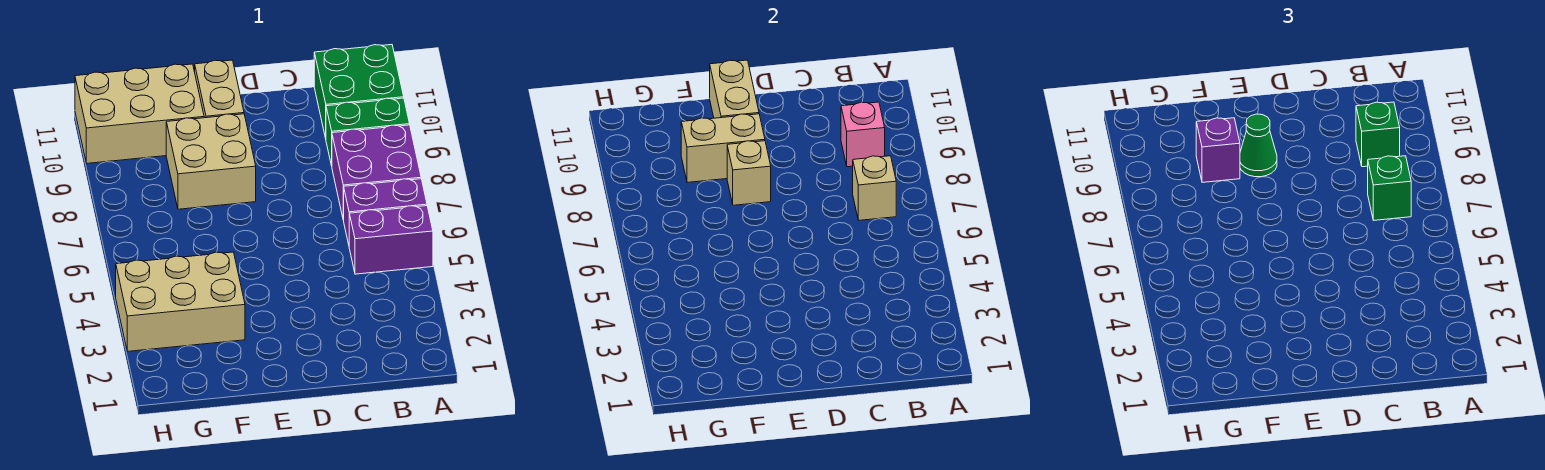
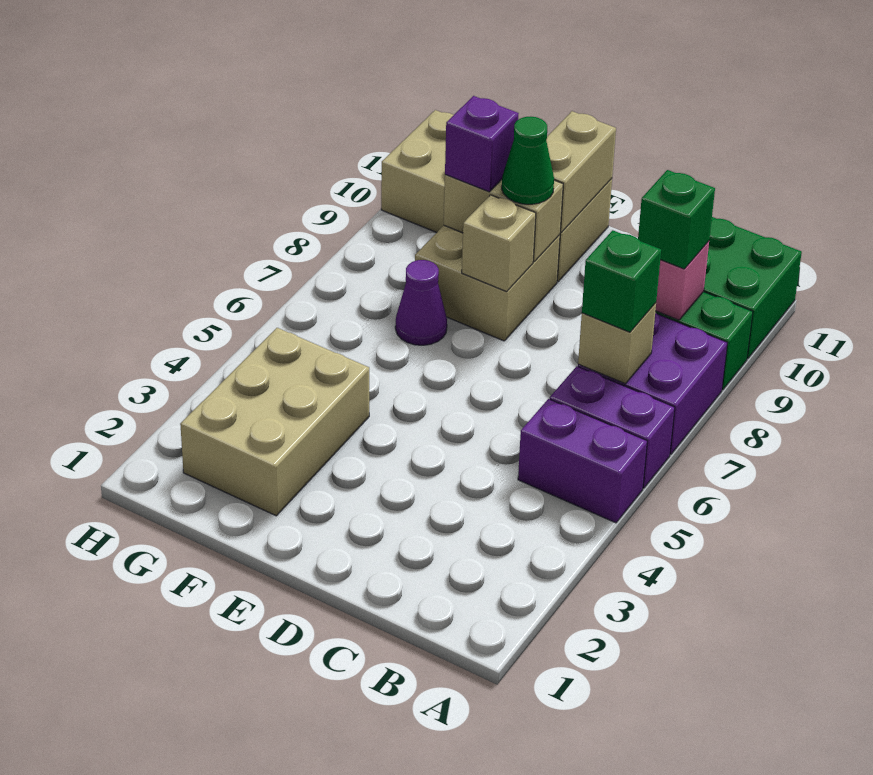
tan brick F3:H4 level 1 -> tan brick F2:G4 level 1
none -> purple cone F7 level 1

